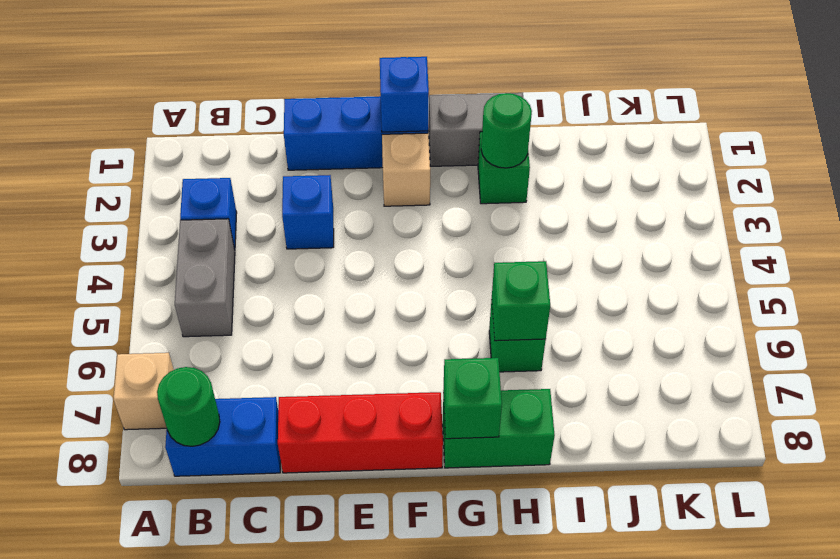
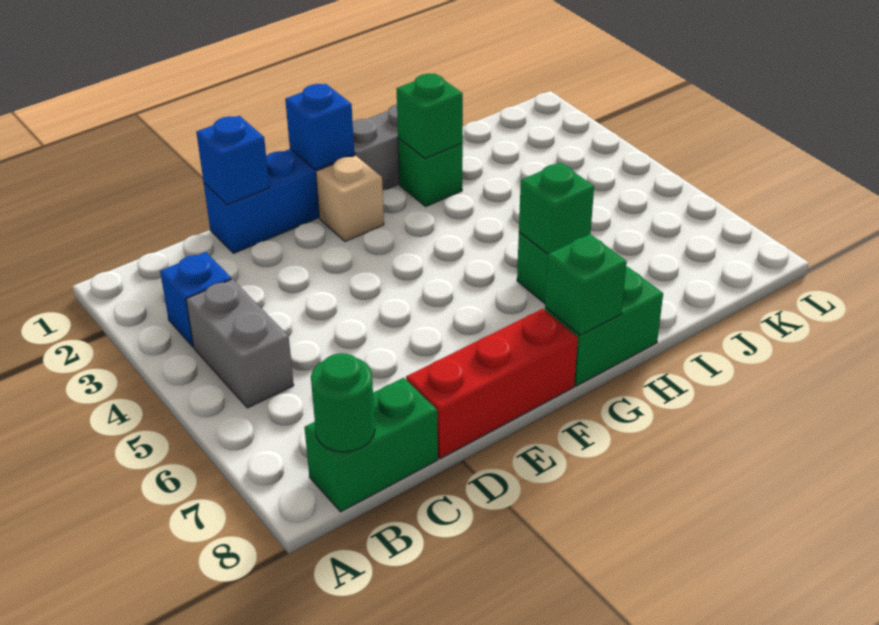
tan brick A7 level 1 -> none
blue brick B8:C8 level 1 -> green brick B8:C8 level 1
blue brick D3 level 1 -> blue brick D1 level 2
green round brick H2 level 2 -> green brick H2 level 2

